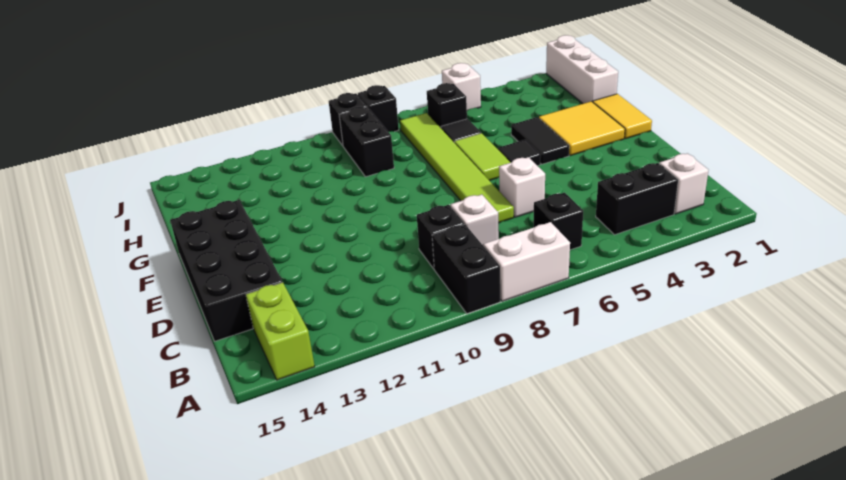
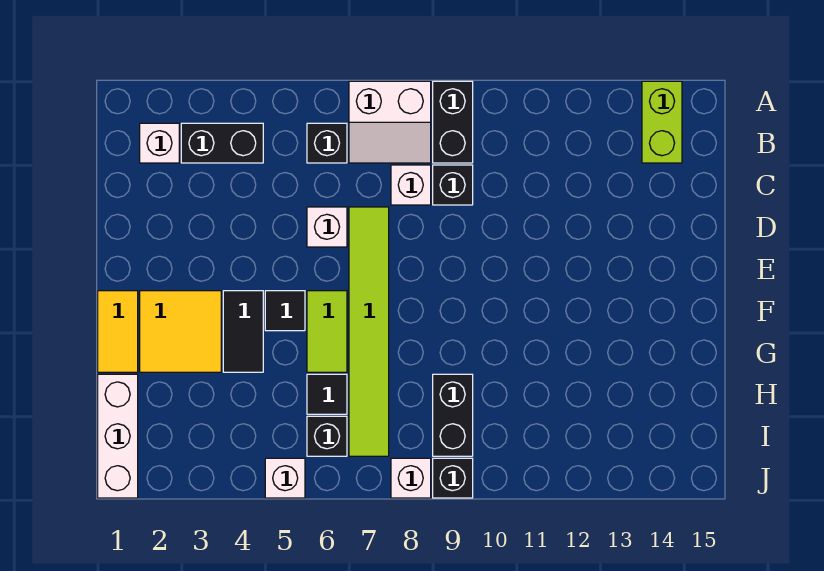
black brick C14:F15 level 1 -> none
black brick J8 level 1 -> white brick J8 level 1

